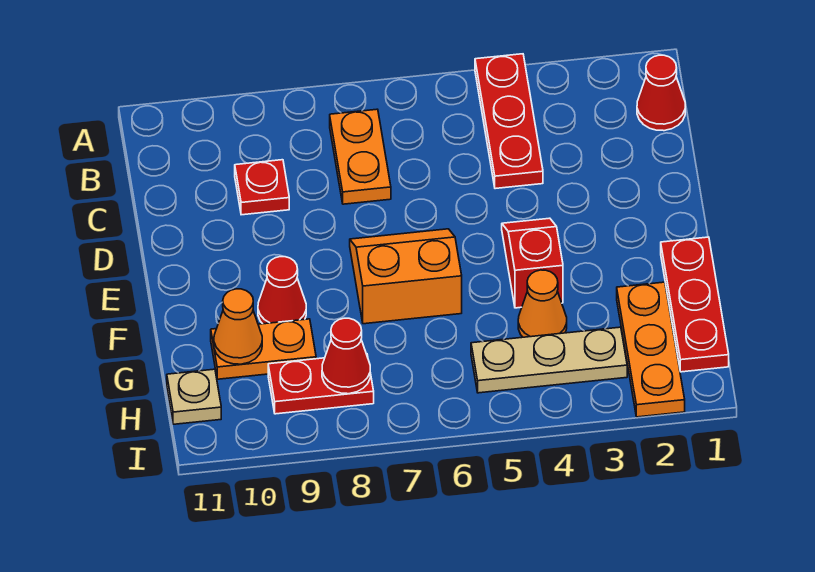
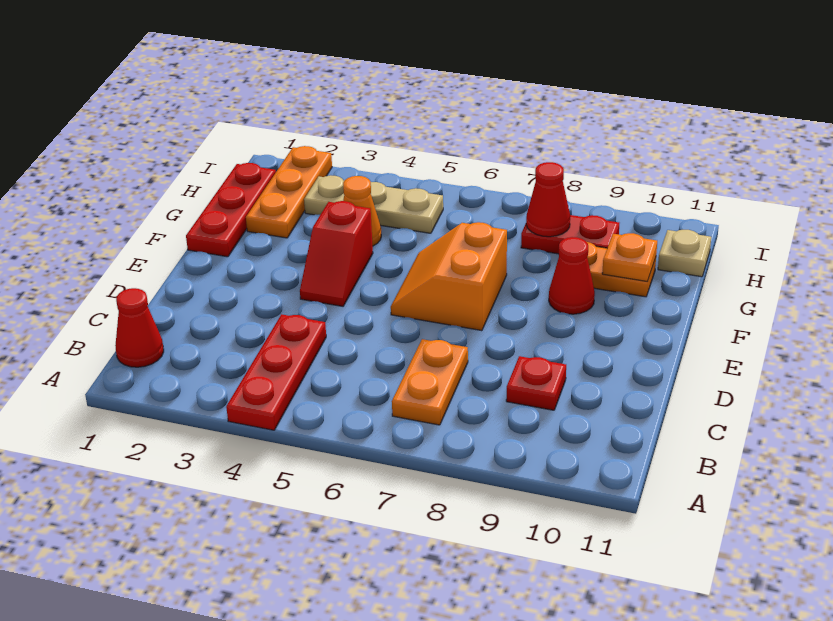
orange slope E6:F7 level 1 top F -> orange slope E6:F7 level 1 top 7
orange cone G10 level 2 -> orange plate G10 level 2

